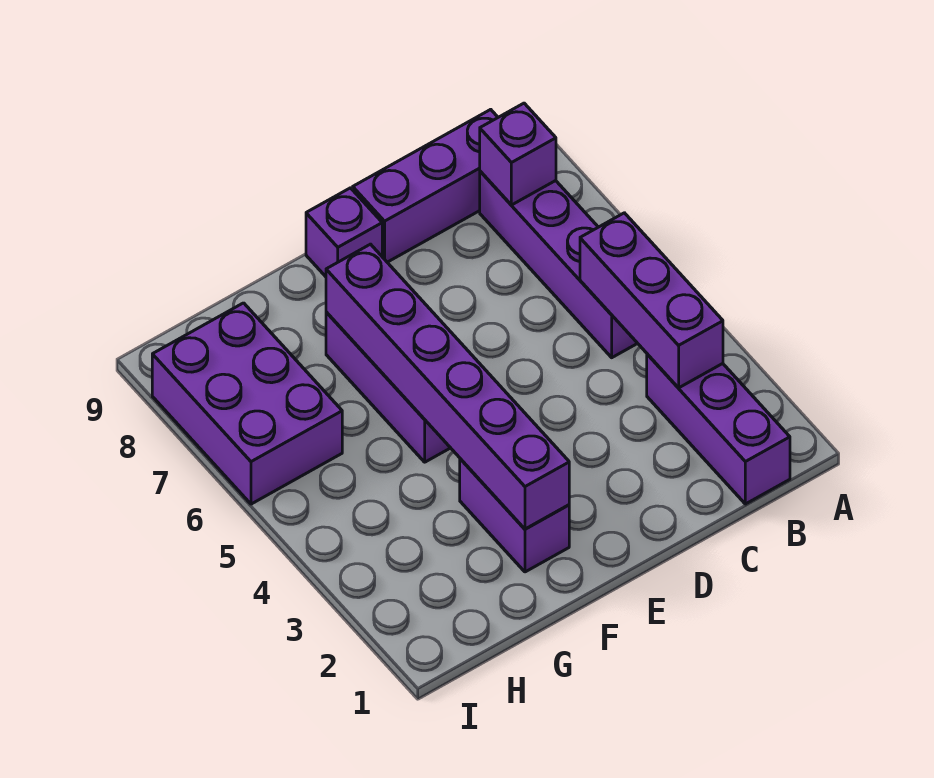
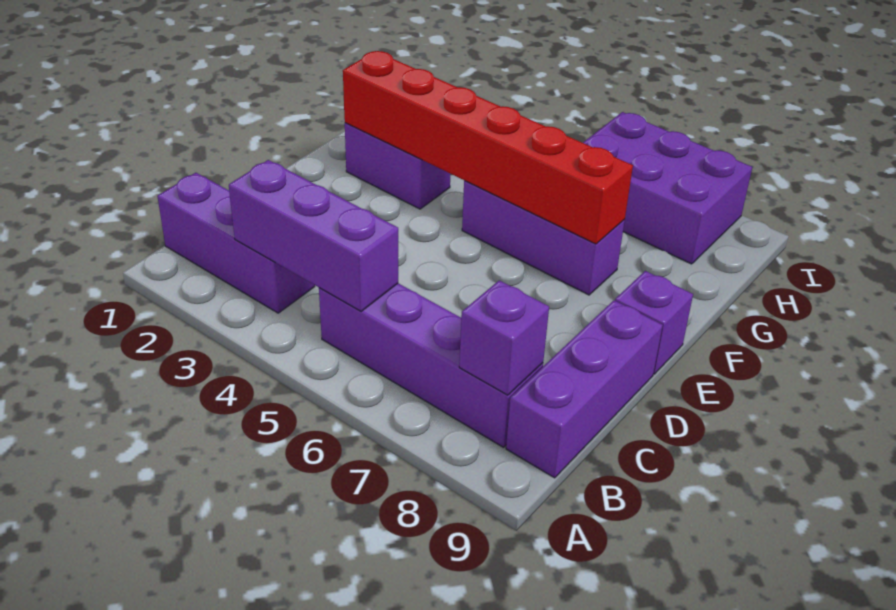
purple brick F2:F7 level 2 -> red brick F2:F7 level 2

